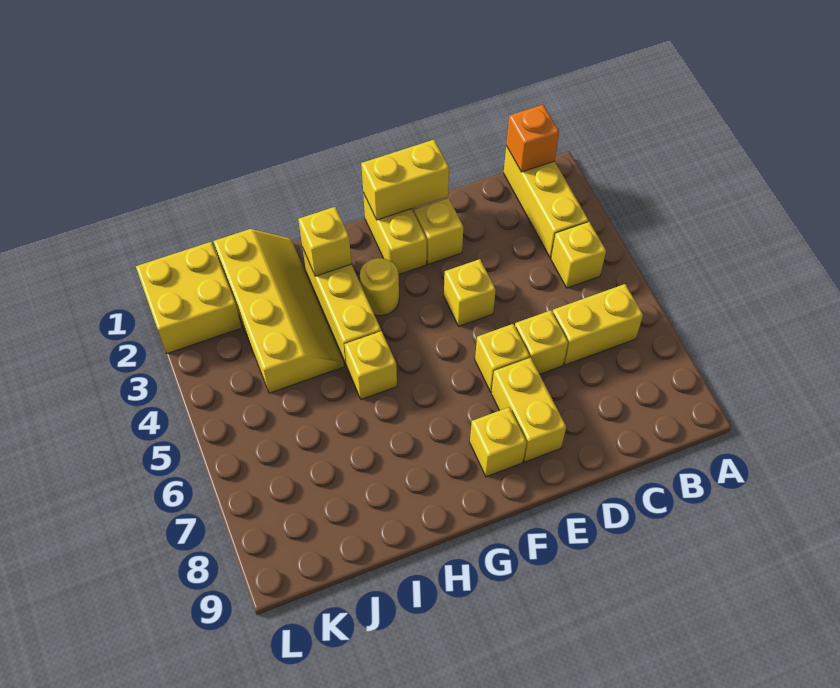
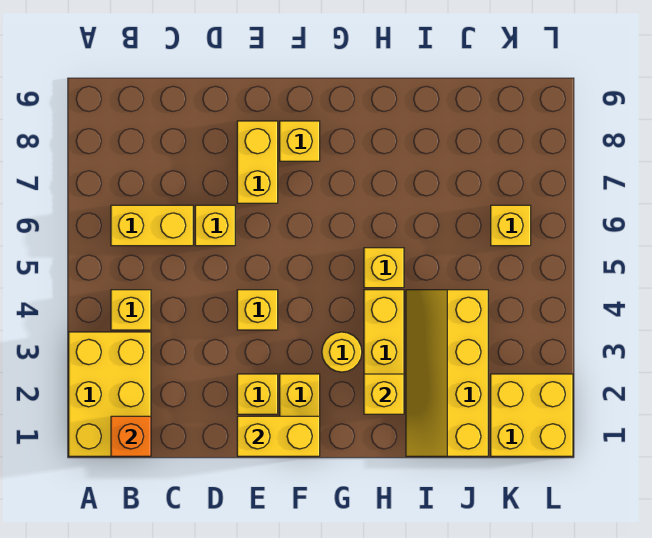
yellow brick B1:B3 level 1 -> yellow brick A1:B3 level 1
yellow brick E6 level 1 -> yellow brick K6 level 1

